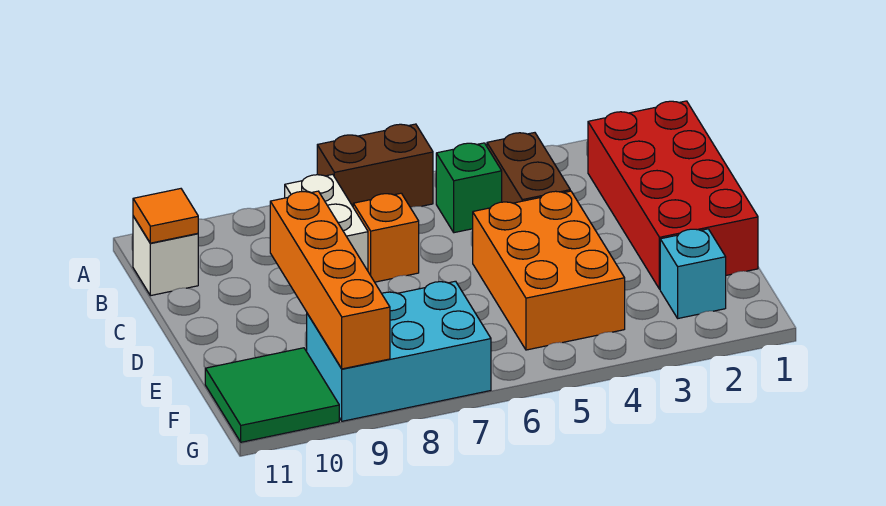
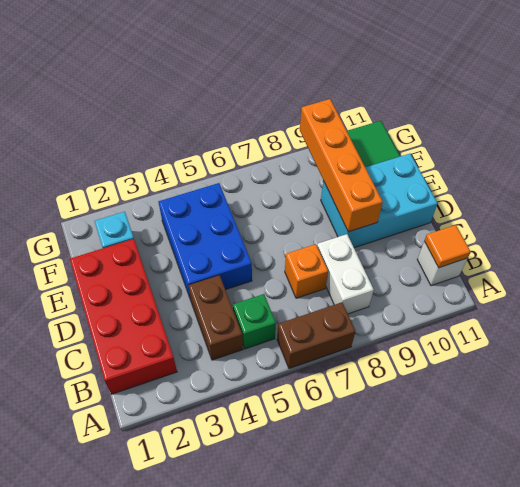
orange brick D4:F5 level 1 -> blue brick D4:F5 level 1
cyan brick F7:G9 level 1 -> cyan brick D9:E11 level 1

